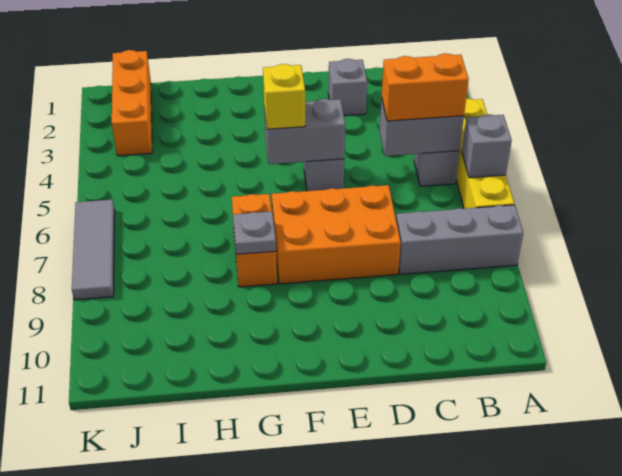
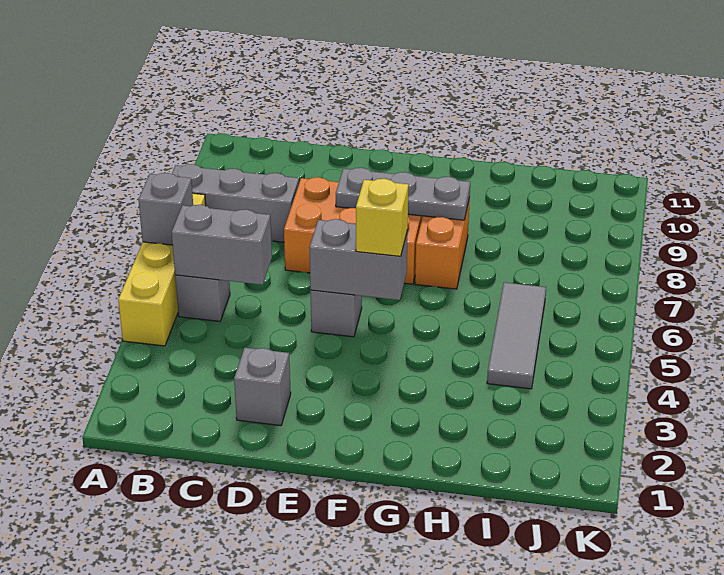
orange brick B5:C5 level 3 -> none
grey plate G8 level 2 -> grey plate E8:G8 level 2
orange brick J1:J3 level 1 -> none
grey tile K6:K8 level 1 -> grey tile I4:I6 level 1

